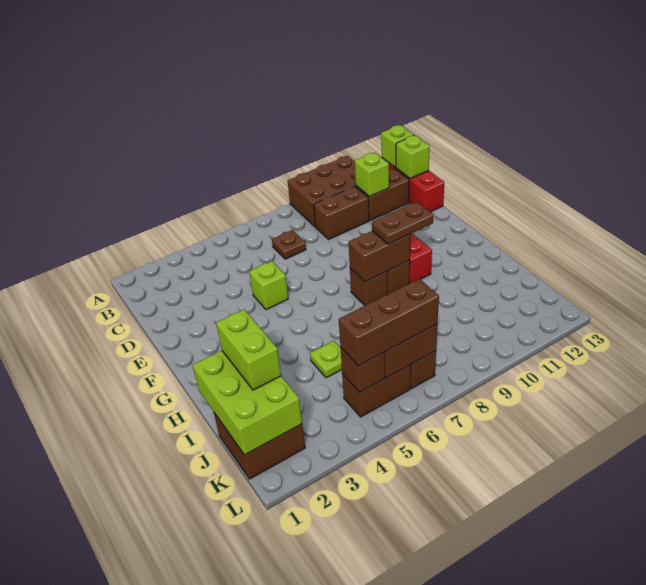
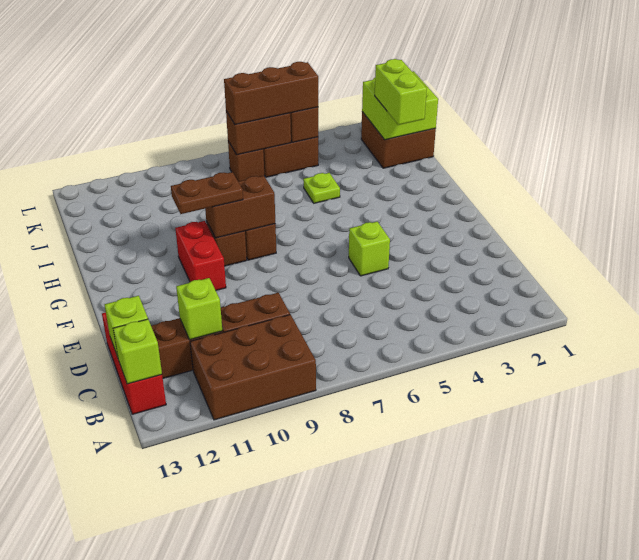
brown plate C7 level 1 -> none
lime brick I1:K2 level 2 -> lime brick J1:K2 level 2

